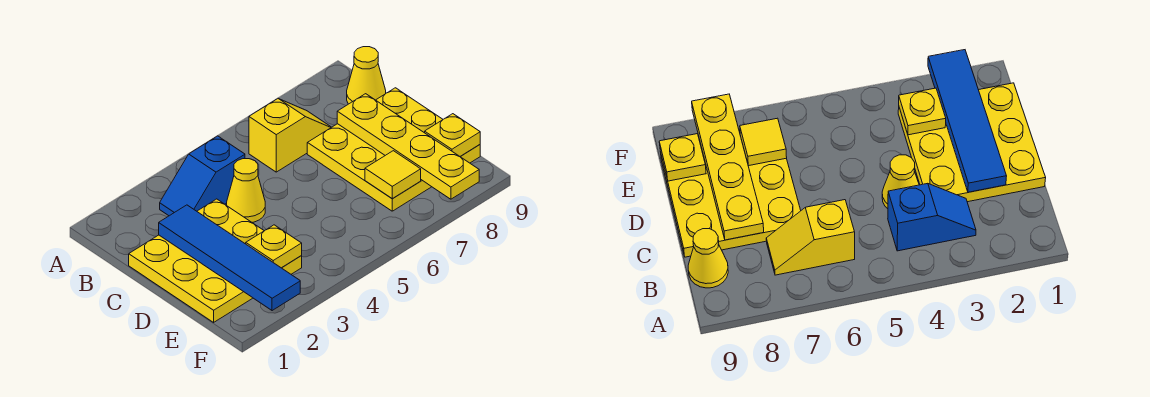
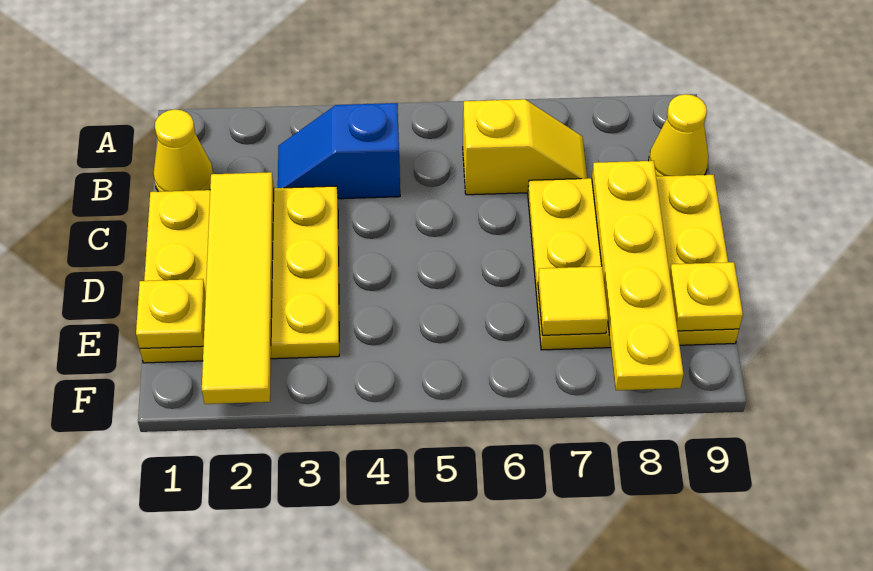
blue tile C2:F2 level 2 -> yellow tile C2:F2 level 2
yellow cone C4 level 1 -> yellow cone B1 level 1
yellow plate E3 level 2 -> yellow plate E1 level 2

